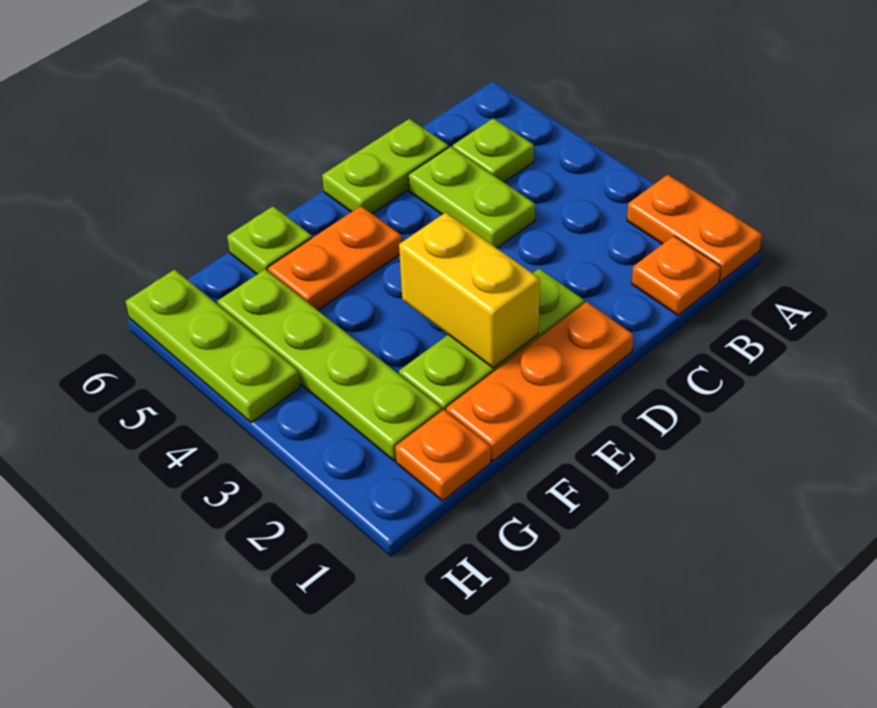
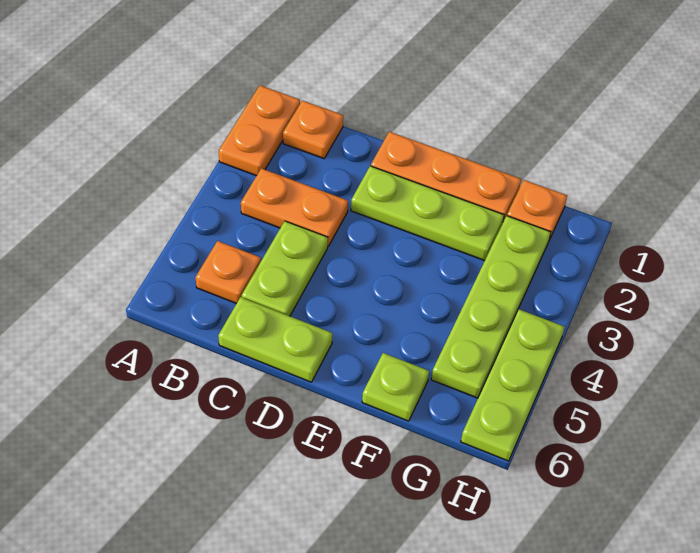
lime plate B5 level 1 -> orange plate B5 level 1
yellow brick E2:E3 level 2 -> none
orange plate E5:F5 level 1 -> orange plate B3:C3 level 1

